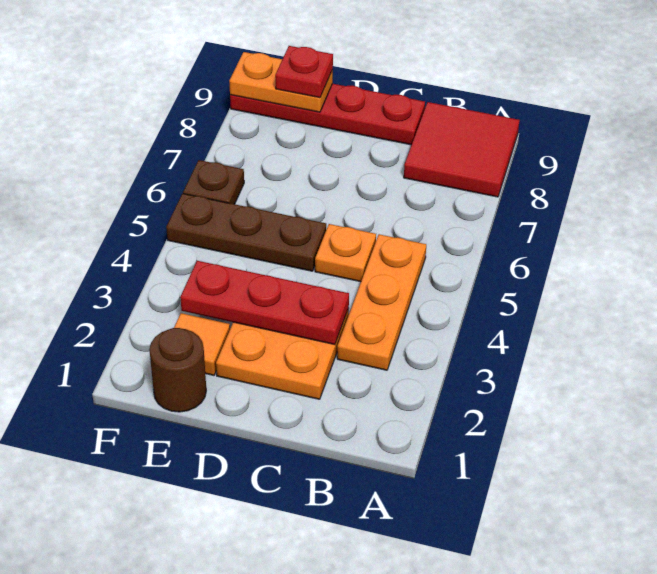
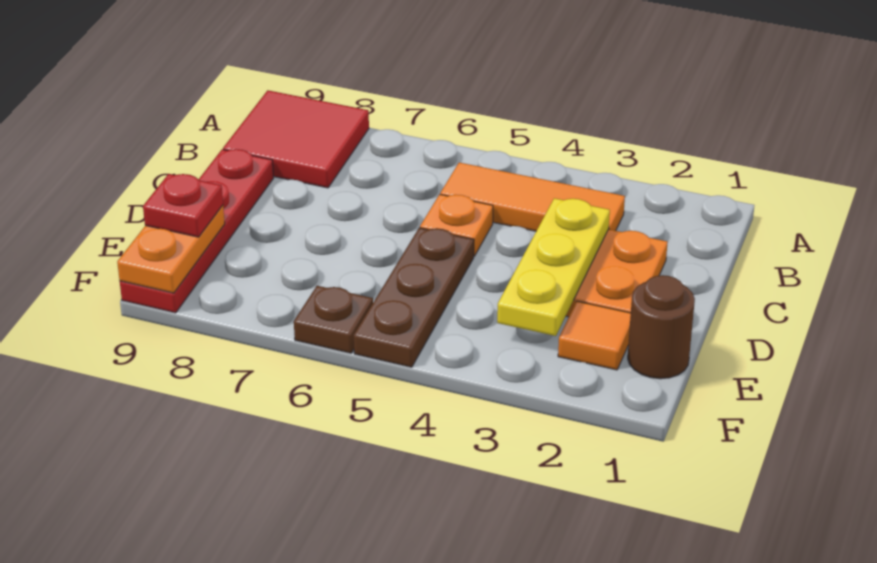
orange plate B3:B5 level 1 -> orange tile B3:B5 level 1
red plate C3:E3 level 2 -> yellow plate C3:E3 level 2

